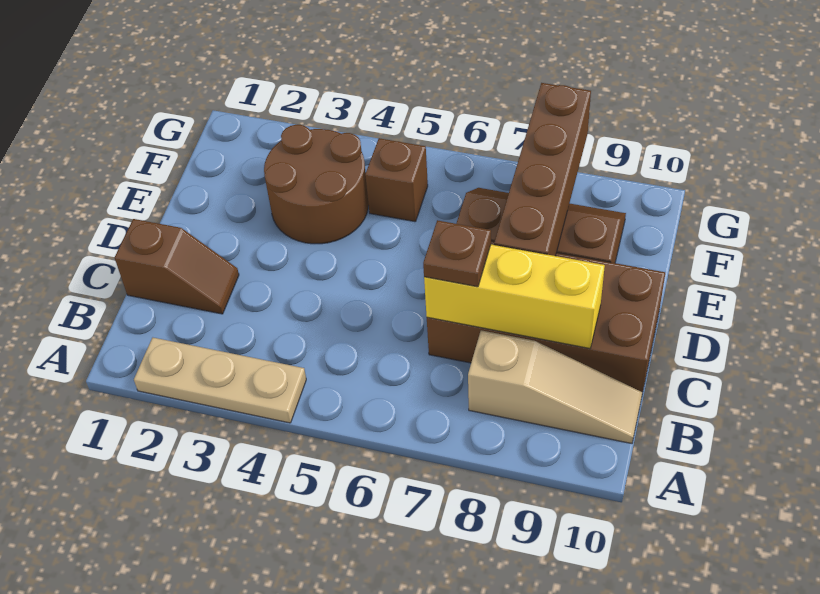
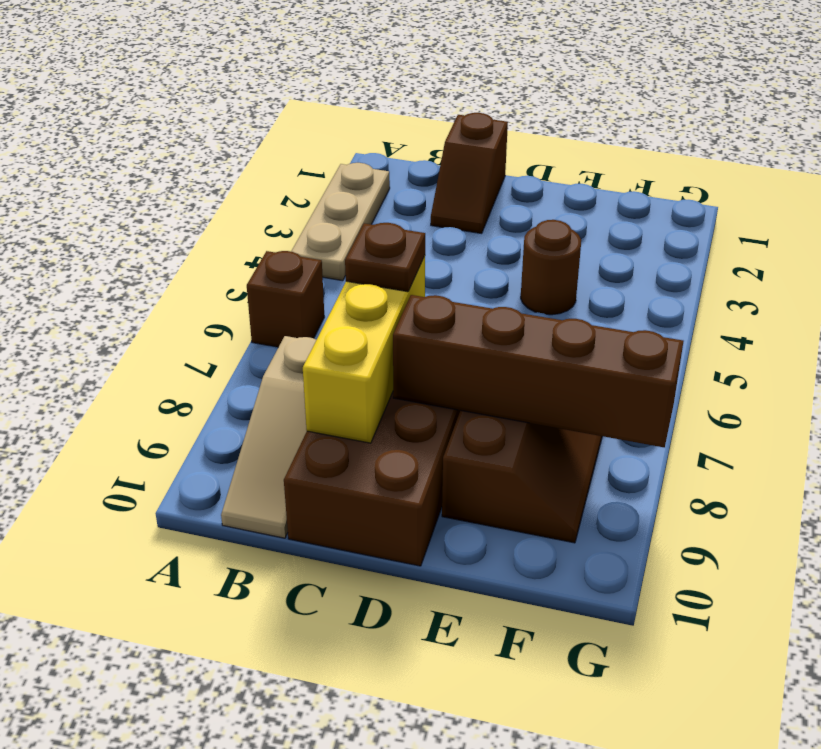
brown round brick E3:F4 level 1 -> brown round brick E4 level 1
brown brick F5 level 1 -> brown brick A6 level 1

